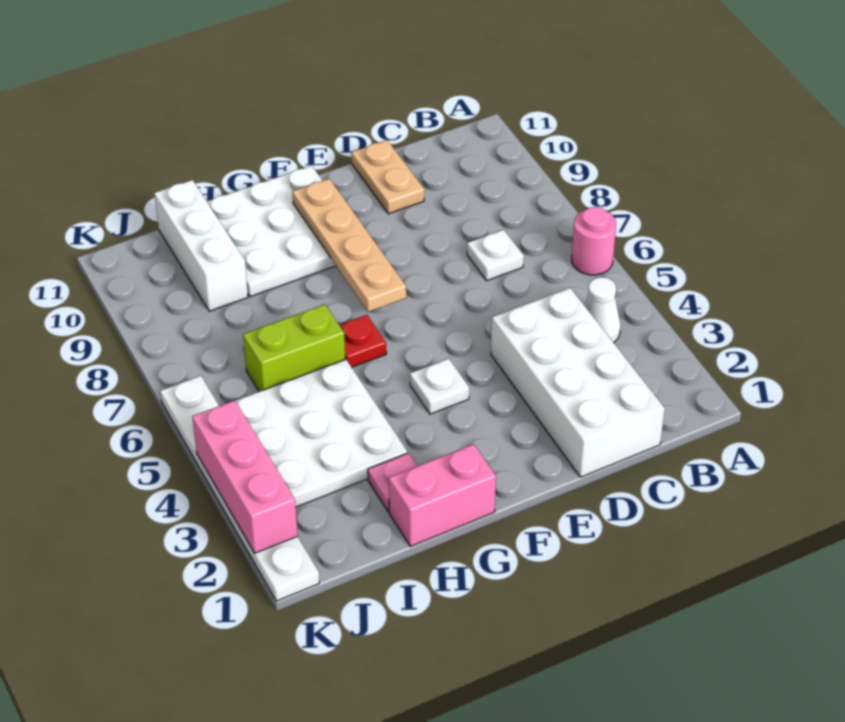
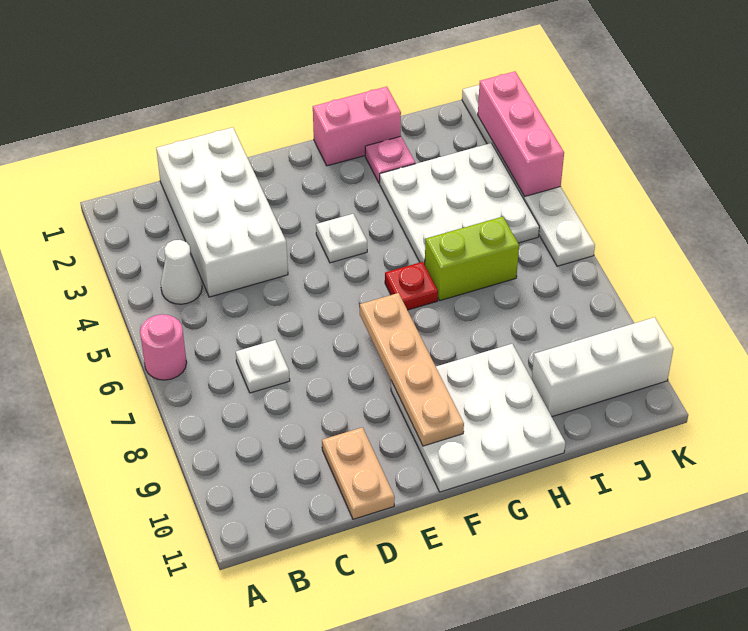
white brick I9:I11 level 1 -> white brick I10:K10 level 1

